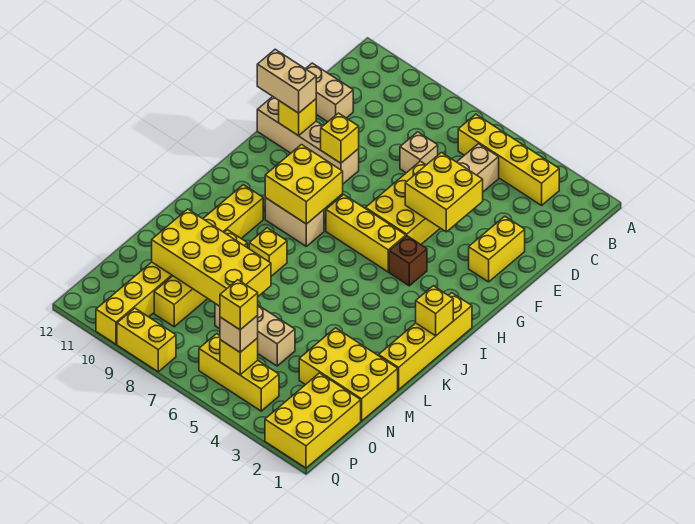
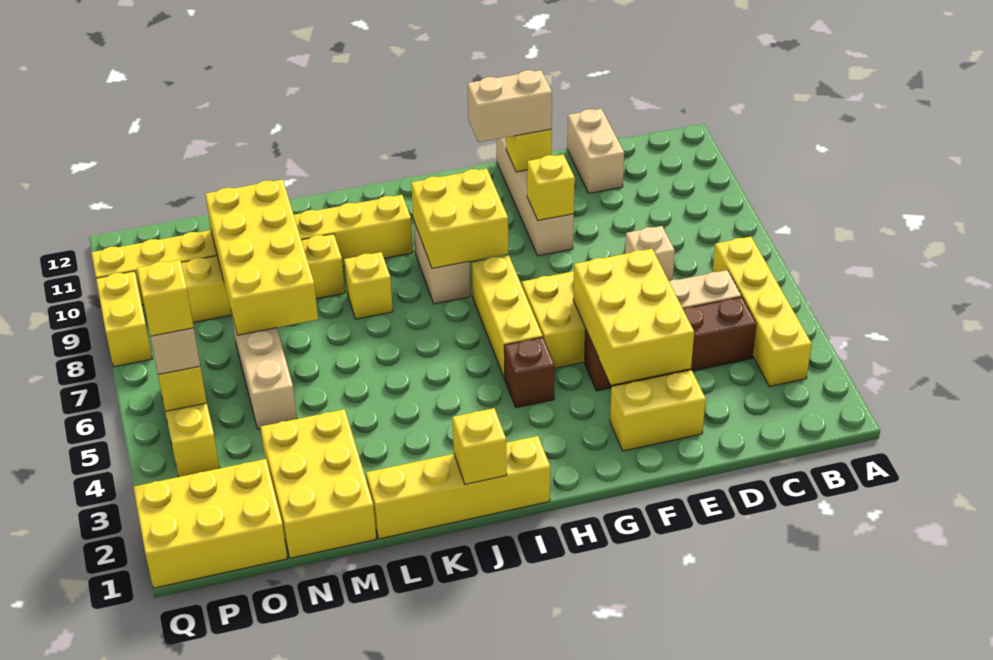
none -> brown brick C4:F4 level 1
yellow brick E4:F5 level 2 -> yellow brick E3:F5 level 2
tan brick F11:F12 level 3 -> tan brick F11:G11 level 3

